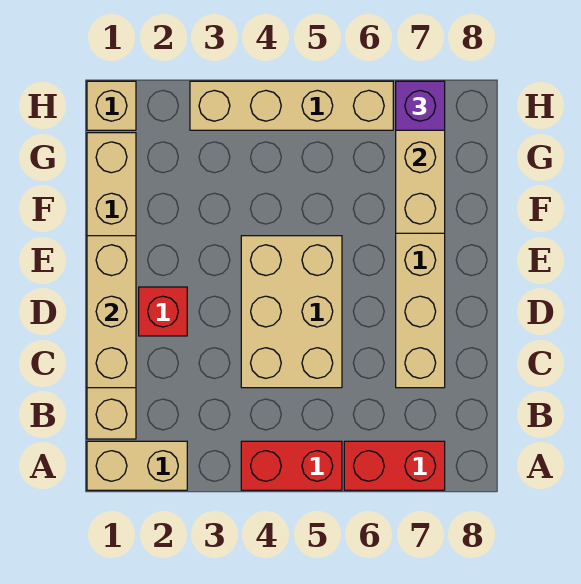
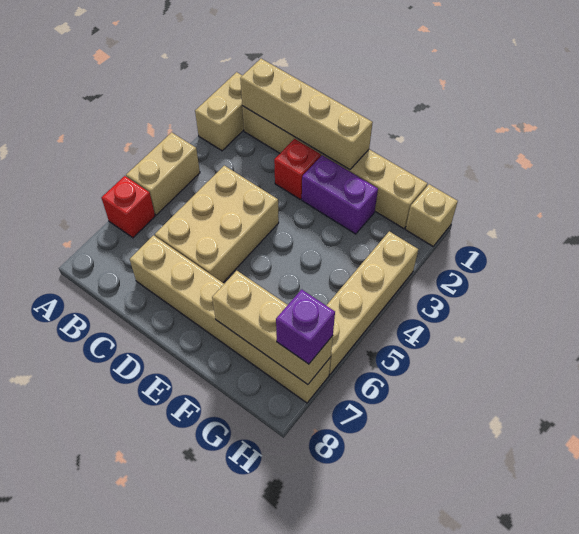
red brick A4:A5 level 1 -> tan brick A4:A5 level 1
red brick A6:A7 level 1 -> red brick A6 level 1
tan brick C1:E1 level 2 -> tan brick B1:E1 level 2
tan brick C4:E5 level 1 -> tan brick C4:D6 level 1
none -> purple brick E2:F2 level 1

